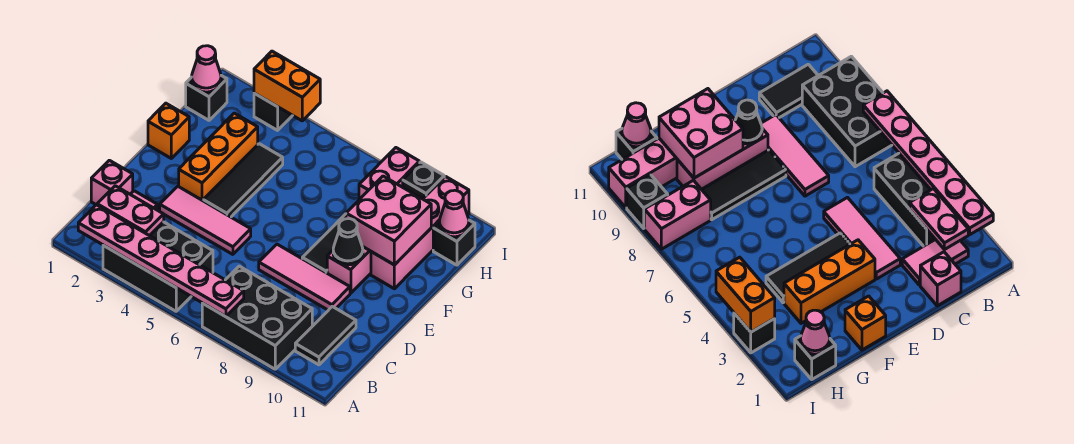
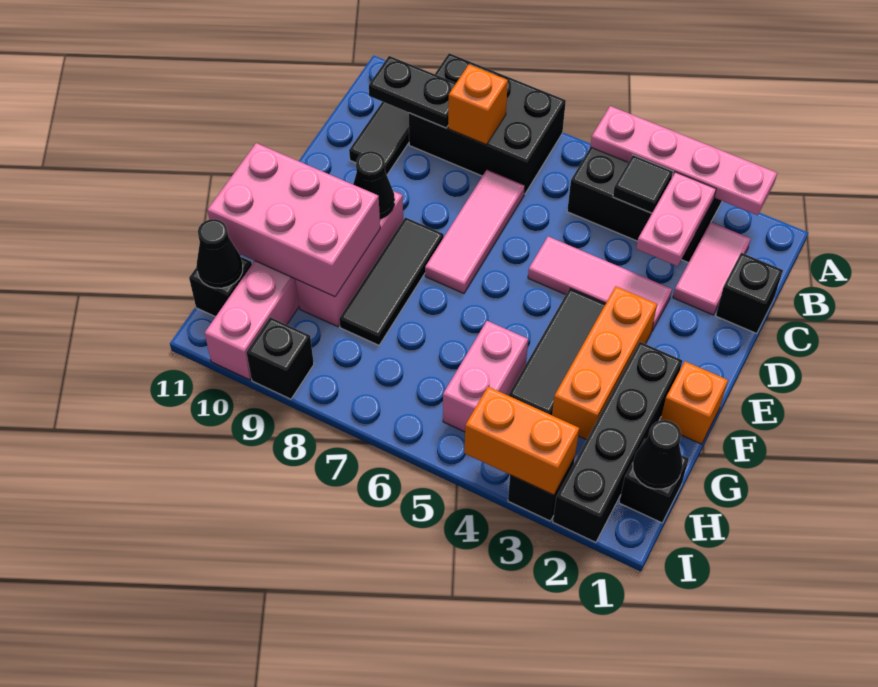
pink plate A2:A7 level 2 -> pink plate A2:A5 level 2
pink plate B2:B3 level 2 -> pink plate B3:C3 level 2
none -> black tile B4 level 2
none -> orange brick B8 level 2
none -> black plate B9:B10 level 2
pink brick C1 level 1 -> black brick C1 level 1
pink tile D7:D9 level 1 -> pink tile C7:E7 level 1
none -> black brick F2:I2 level 1
pink brick F9:G10 level 2 -> pink brick F9:G11 level 2
pink cone H1 level 2 -> black cone H1 level 2
pink brick H8:I8 level 1 -> pink brick G5:H5 level 1
pink cone H11 level 2 -> black cone H11 level 2

